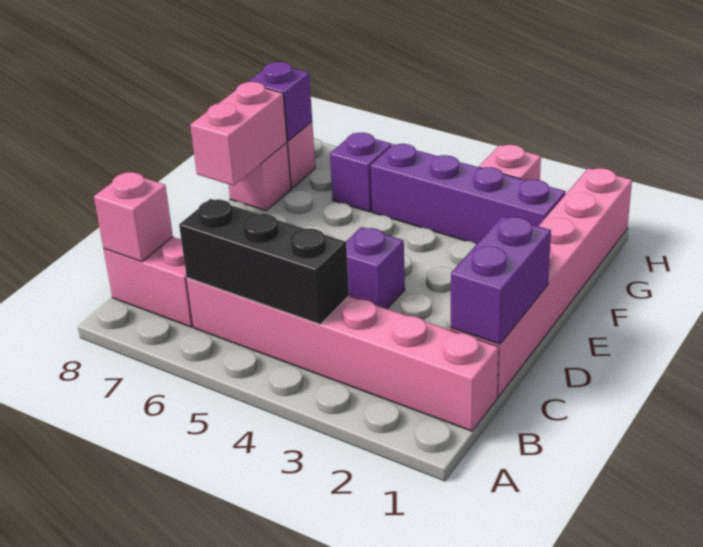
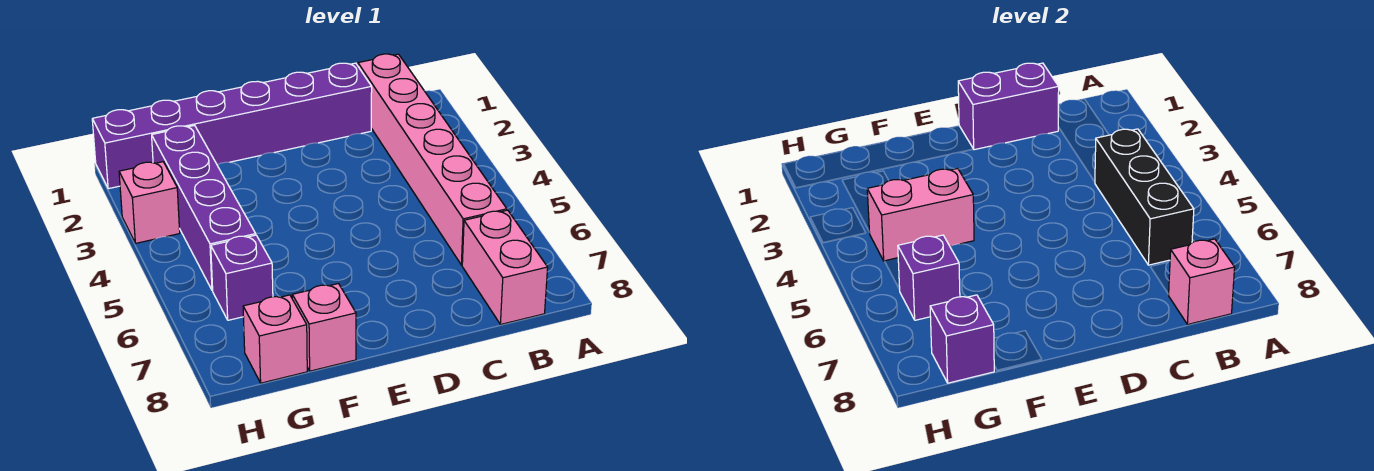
pink brick C1:H1 level 1 -> purple brick C1:H1 level 1
purple brick D4 level 1 -> purple brick G6 level 2
pink brick E8:F8 level 2 -> pink brick F4:G4 level 2

